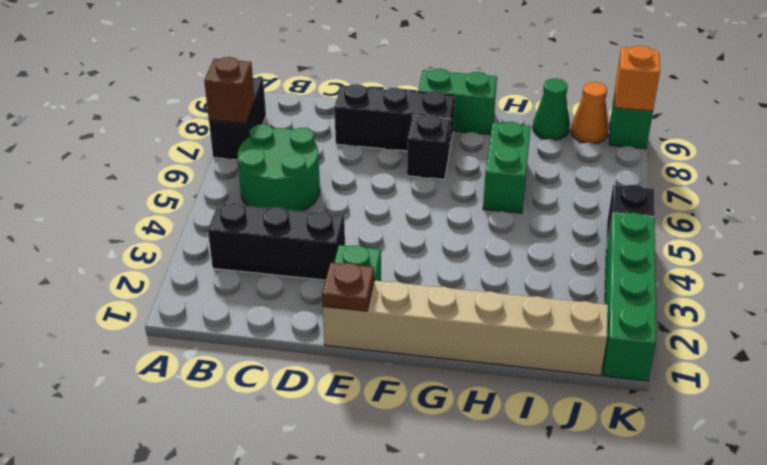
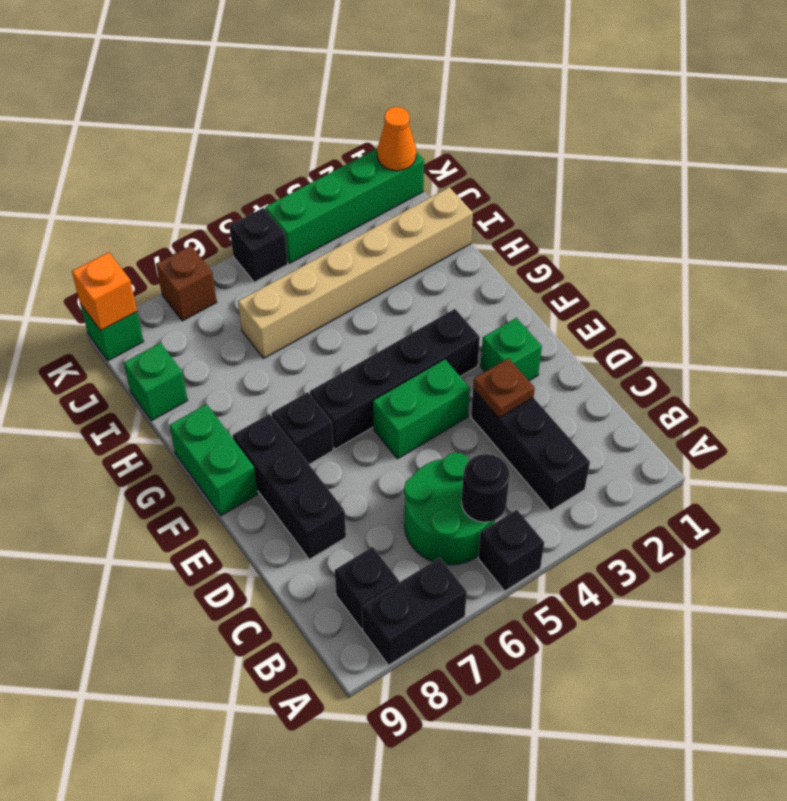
none -> black brick A5 level 1
brown brick A7 level 2 -> brown brick K7 level 1
none -> black round brick B5 level 2
none -> black brick B8 level 1
tan brick E1:J1 level 1 -> tan brick I1:I6 level 1
brown plate E1 level 2 -> brown plate D3 level 2
none -> black brick F3:F6 level 1
green brick H6:H7 level 1 -> green brick E4:E5 level 1
green cone I9 level 1 -> green brick I9 level 1
orange cone J9 level 1 -> orange cone K1 level 2

